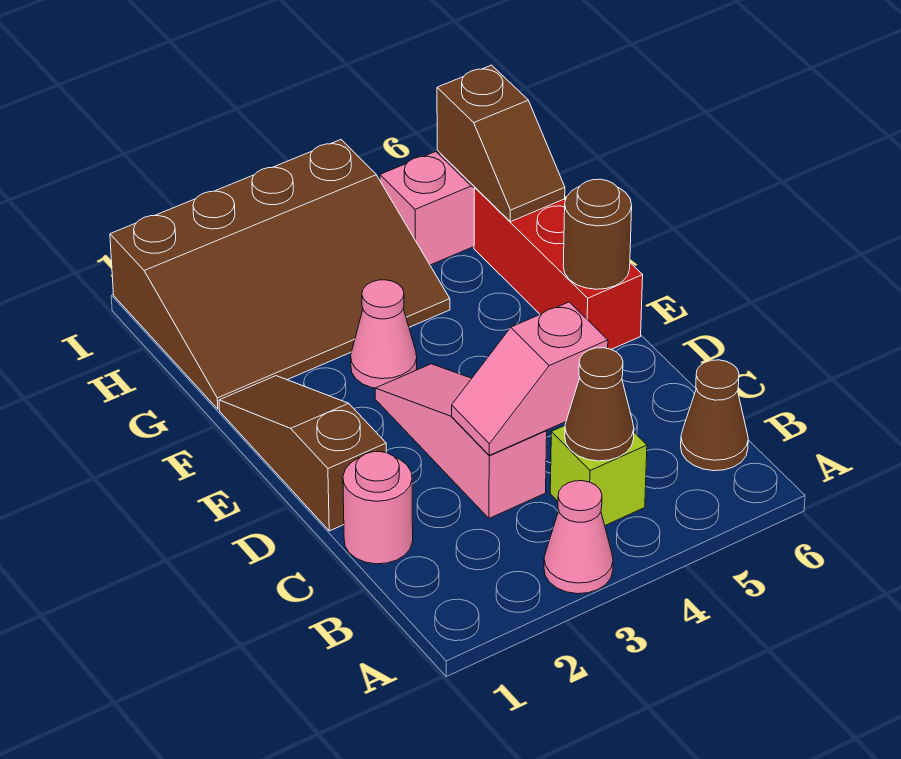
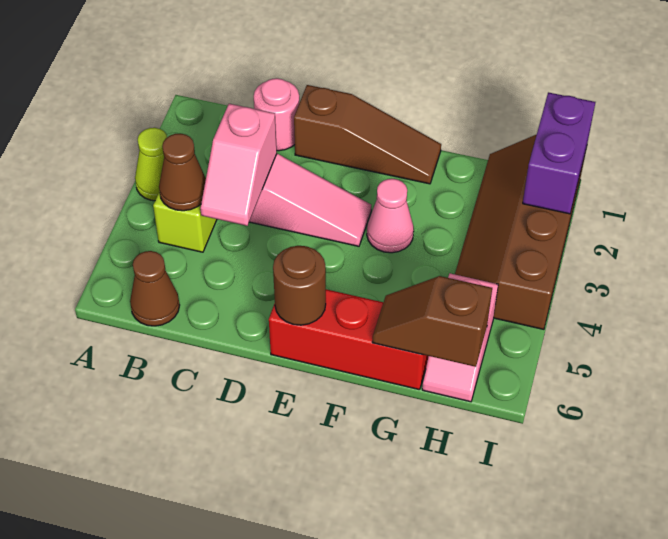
pink cone A3 level 1 -> lime cone A3 level 1
pink slope C3:C4 level 2 top 4 -> pink slope C3:C4 level 2 top 3
brown slope G1:I4 level 1 top I -> brown slope H1:I4 level 1 top I
none -> purple brick I1:I2 level 2

